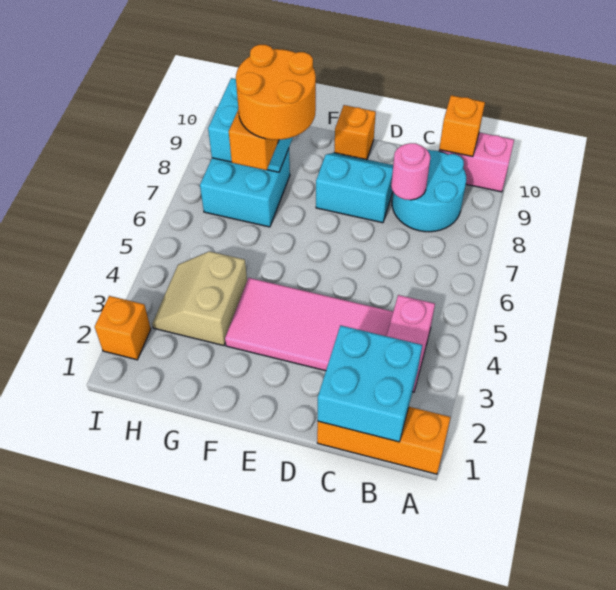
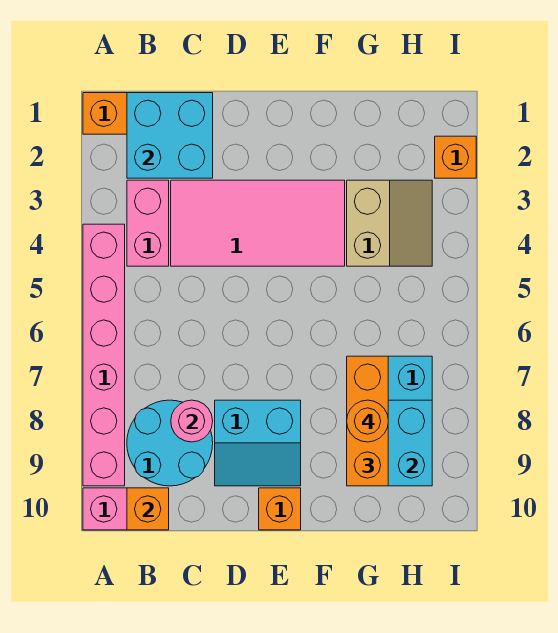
none -> pink brick A4:A9 level 1
orange round brick F7:G8 level 4 -> orange round brick G8 level 4

